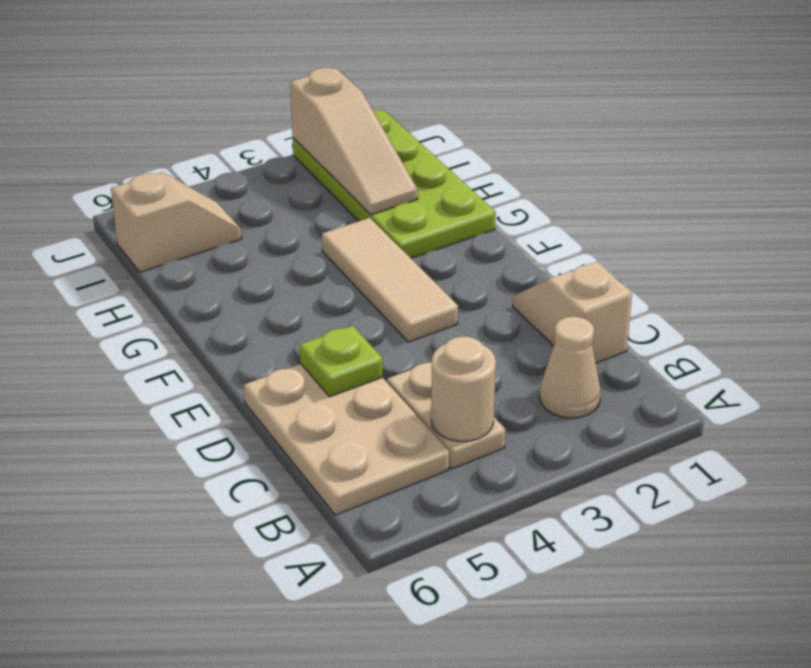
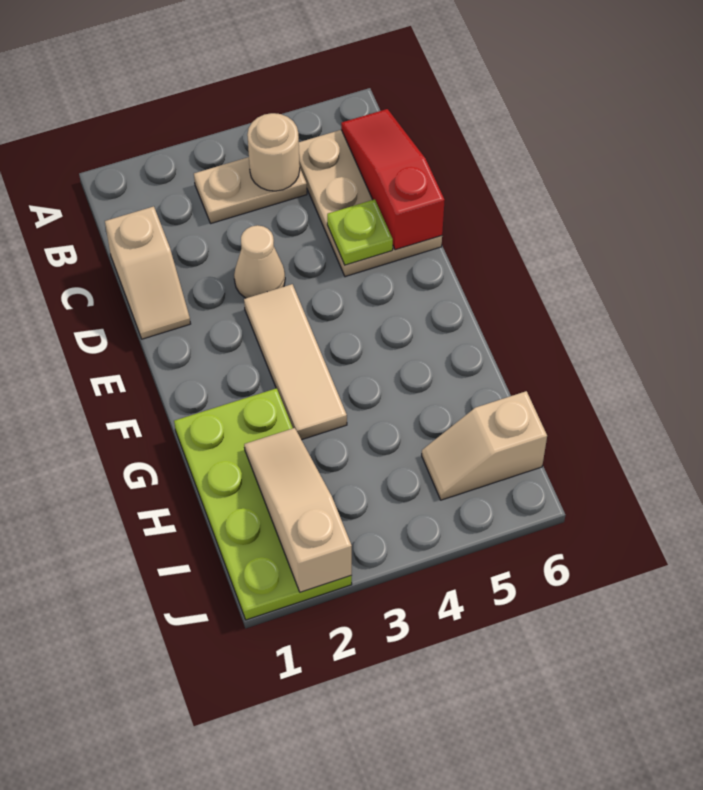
tan cone B2 level 1 -> tan cone D3 level 1
tan plate B4:C4 level 1 -> tan plate B3:B4 level 1
none -> red slope B6:D6 level 2 top D

